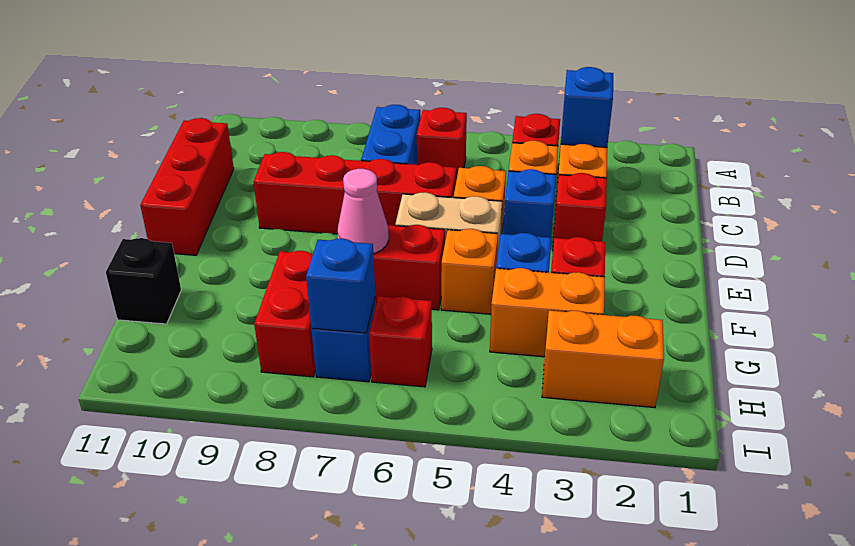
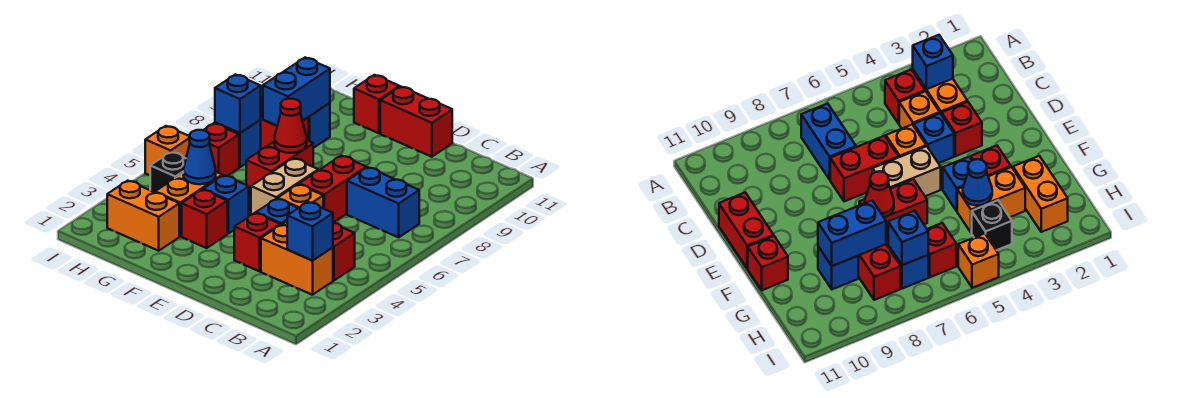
red brick B6 level 1 -> red brick F11 level 1
red brick C11:E11 level 1 -> red brick D11:E11 level 1
red brick D6:D9 level 1 -> red brick D6:D7 level 1
orange brick F5 level 1 -> orange brick I5 level 1
pink cone F7 level 2 -> red cone F7 level 2
none -> blue cone G4 level 2
none -> blue brick G8:G9 level 2
none -> blue brick G9 level 1
black brick G11 level 1 -> black brick H4 level 1
orange brick H2:H3 level 1 -> orange brick G2:H2 level 1

